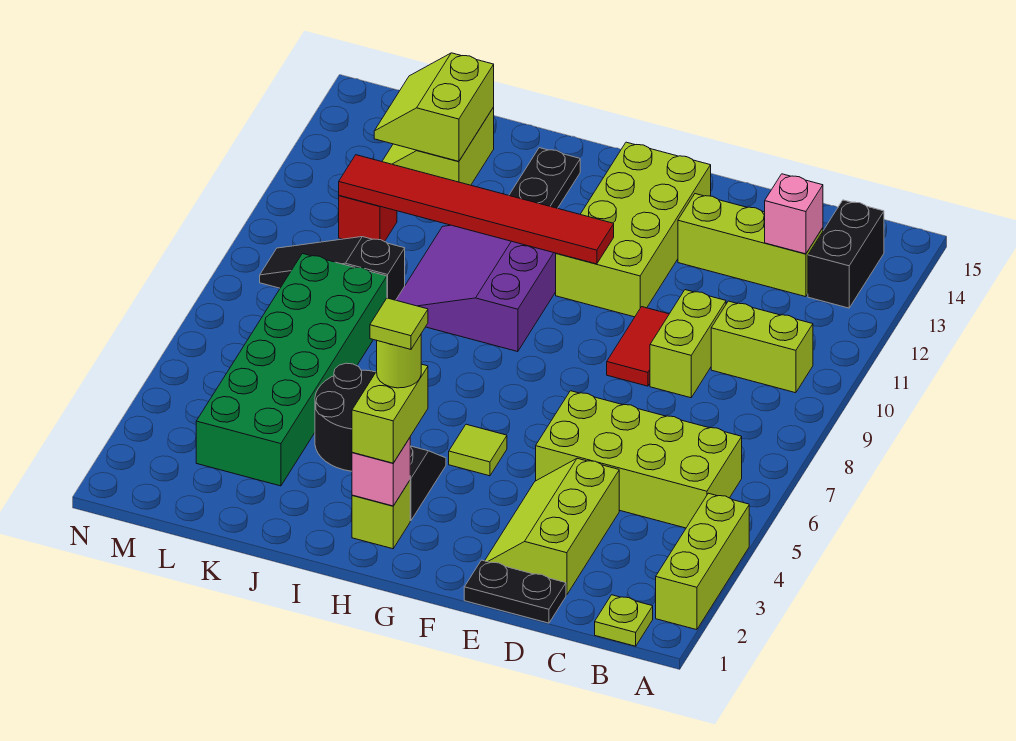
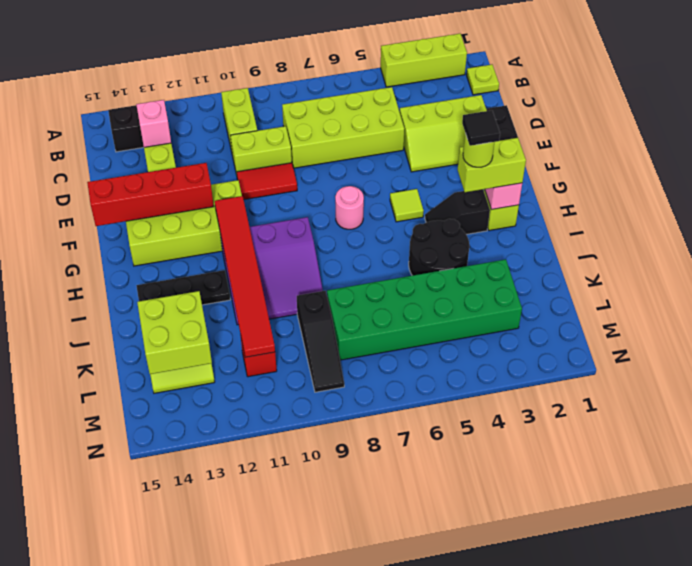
lime brick B5:E6 level 1 -> lime brick C5:D8 level 1
none -> red brick F12:F15 level 2
none -> pink round brick G7 level 1
lime tile H3 level 5 -> black tile H3 level 5
lime slope K13:L14 level 2 top K -> lime brick K13:L14 level 2

